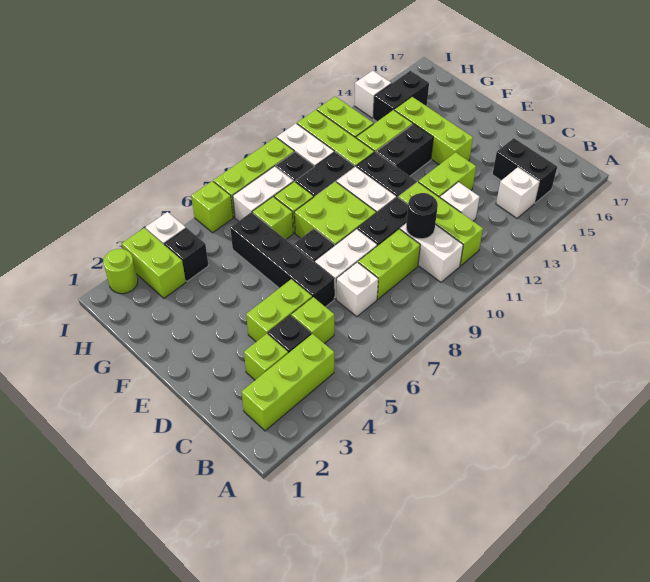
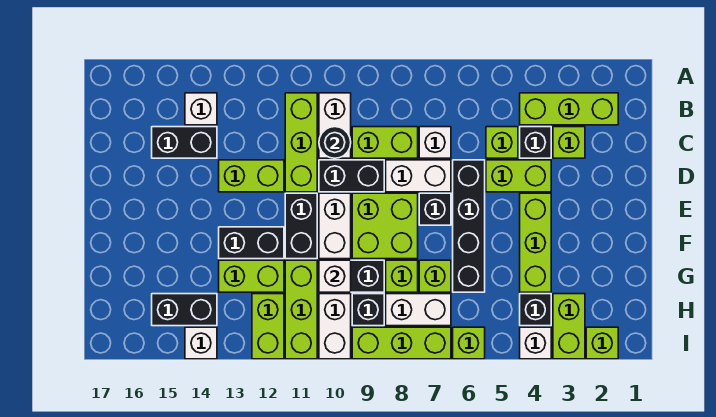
black brick B15:C15 level 1 -> black brick C14:C15 level 1
white brick C12 level 1 -> white brick G10 level 2
lime brick E14:G14 level 1 -> lime brick E4:G4 level 1
lime round brick I2 level 1 -> lime brick I2 level 1

